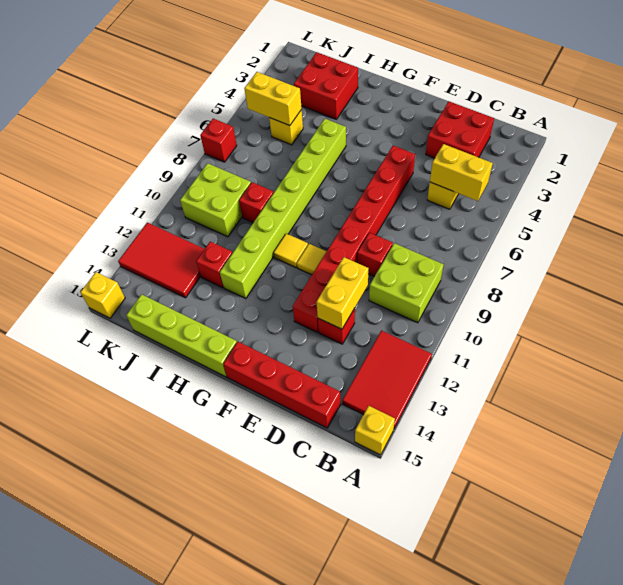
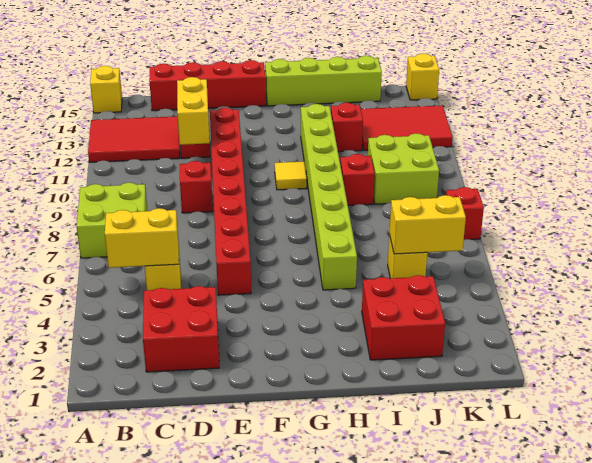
red tile A12:B14 level 1 -> red tile A12:C13 level 1
lime brick B9:C10 level 1 -> lime brick A7:B8 level 1
yellow tile F10 level 1 -> none

